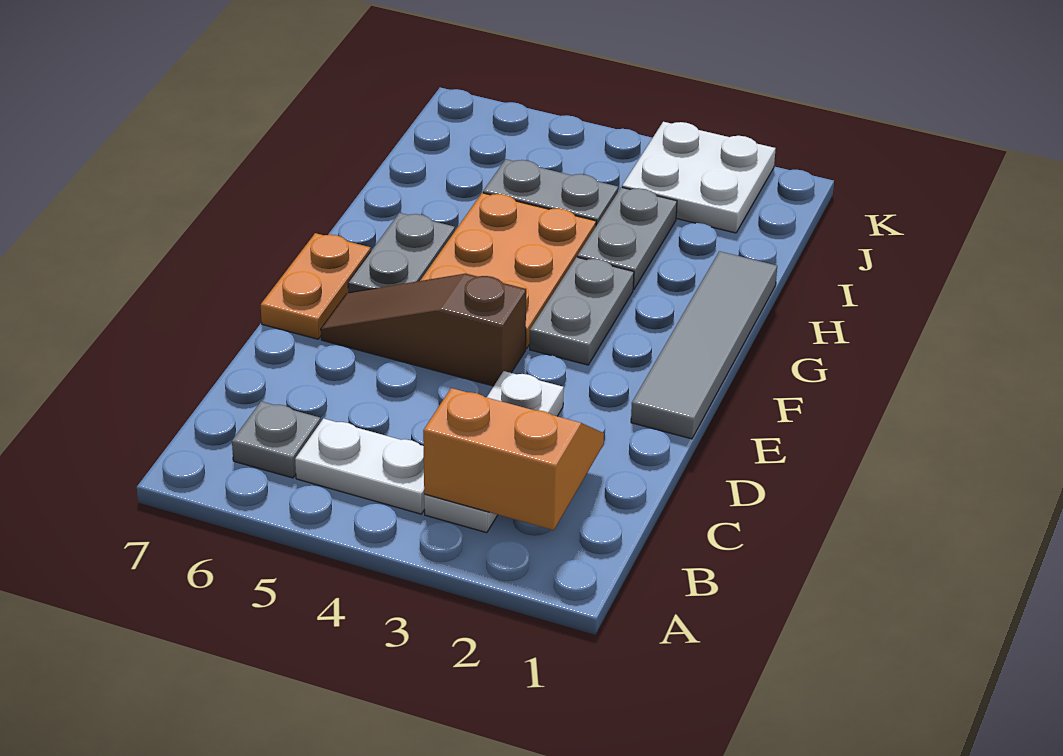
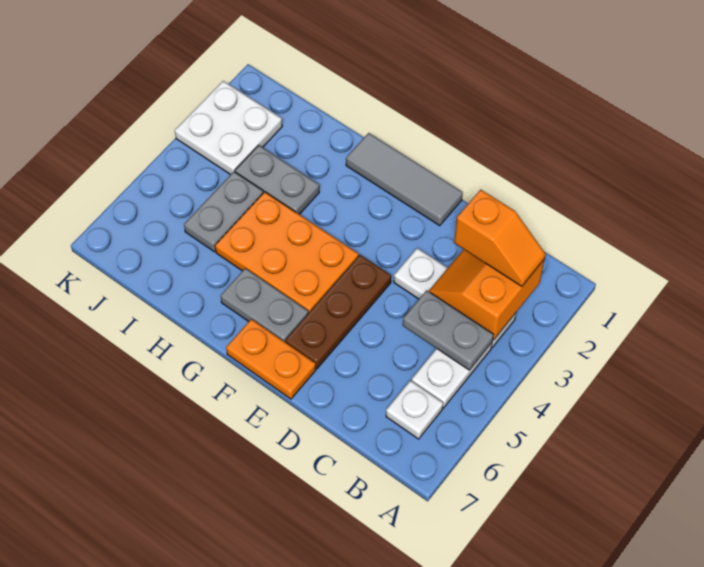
none -> orange slope B2:C2 level 3 top C
grey plate B6 level 1 -> white plate B6 level 1
grey tile E1:H1 level 1 -> grey tile E1:G1 level 1
brown slope E4:E6 level 1 top 4 -> brown plate E4:E6 level 1
grey plate F3:G3 level 1 -> grey plate B4:C4 level 2

